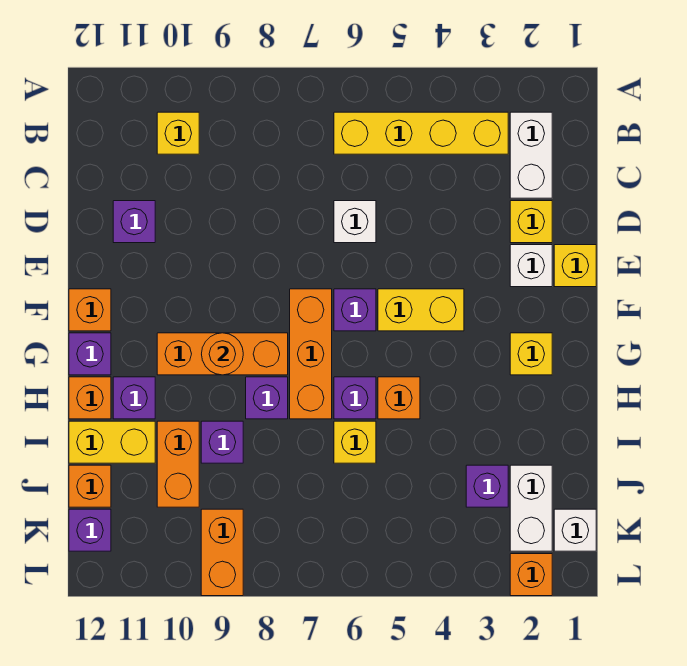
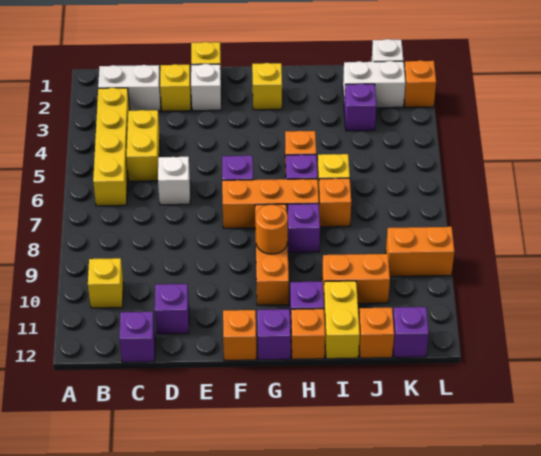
yellow brick F4:F5 level 1 -> yellow brick C4:C5 level 1
none -> orange brick I7 level 1
purple brick I9 level 1 -> purple brick C12 level 1

